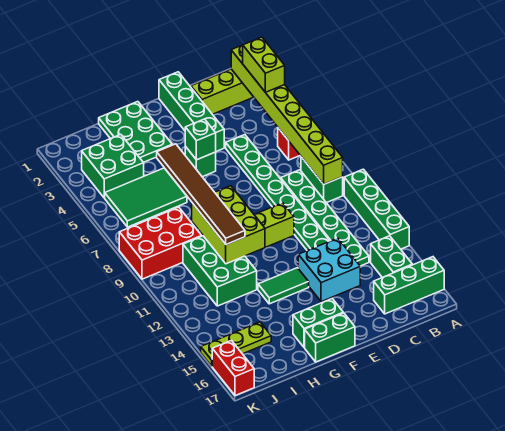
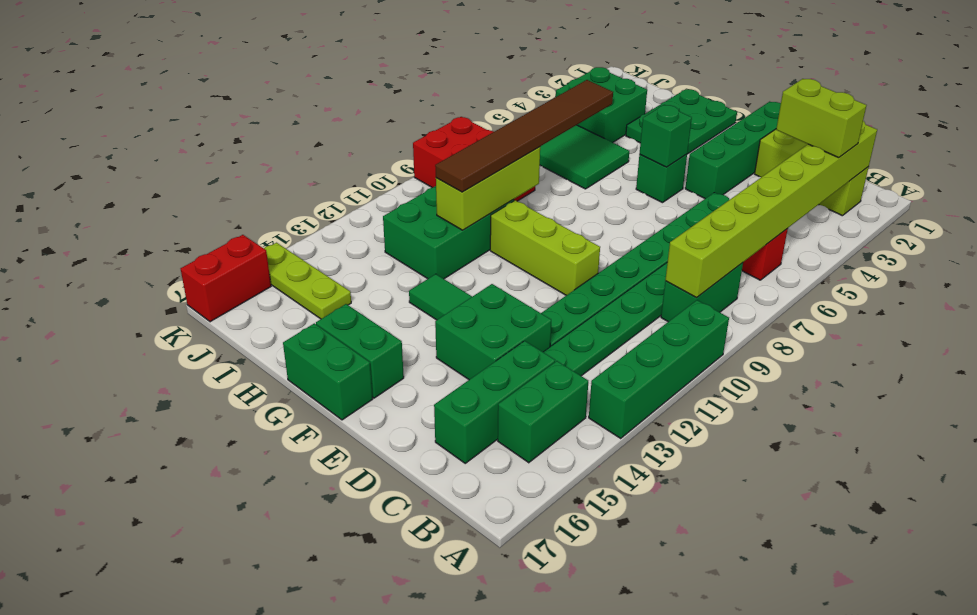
green brick A16:C16 level 1 -> green brick C14:C16 level 1
lime brick B3:B4 level 3 -> lime brick B3:C3 level 3
cyan brick D13:E14 level 1 -> green brick D13:E14 level 1
lime brick G9:H11 level 2 -> lime brick H9:H11 level 2

